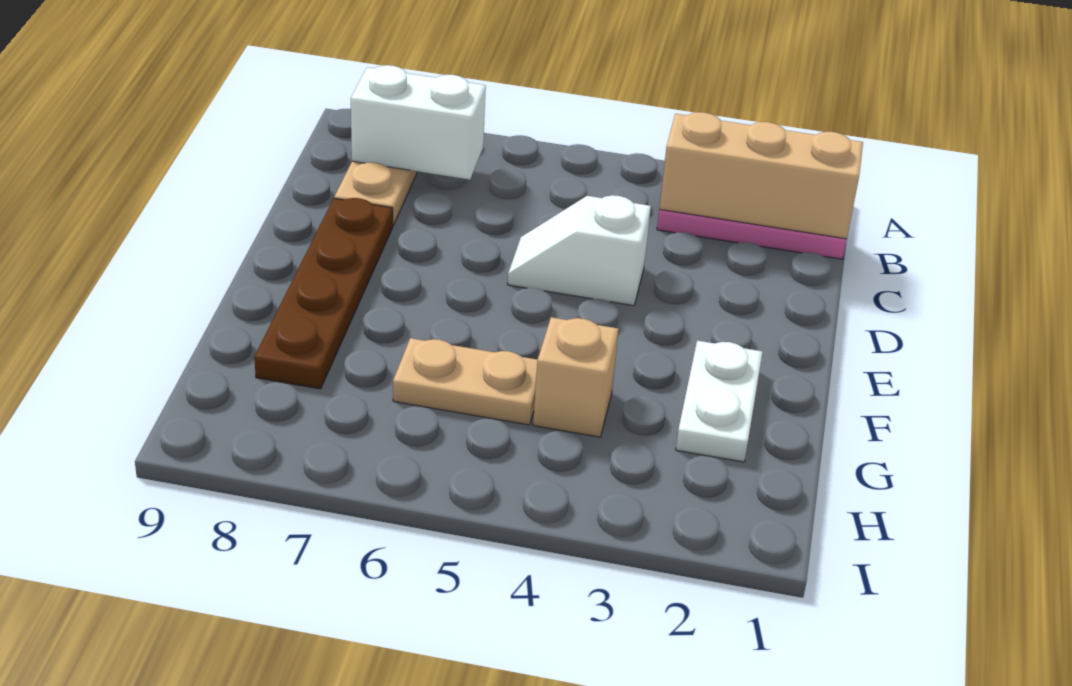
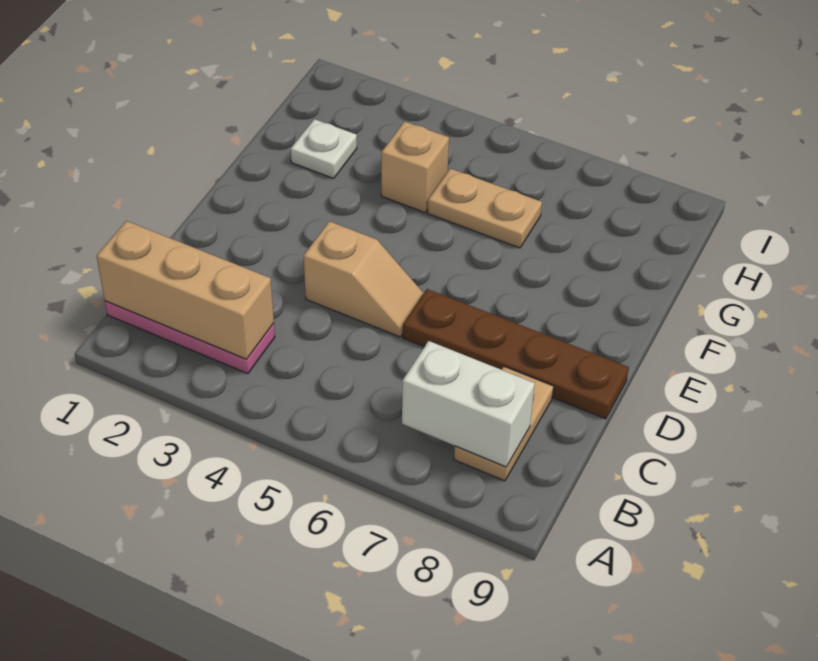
white slope D4:D5 level 1 top 4 -> tan slope D4:D5 level 1 top 4
brown plate D8:G8 level 1 -> brown plate D6:D9 level 1
white plate F2:G2 level 1 -> white plate G2 level 1

